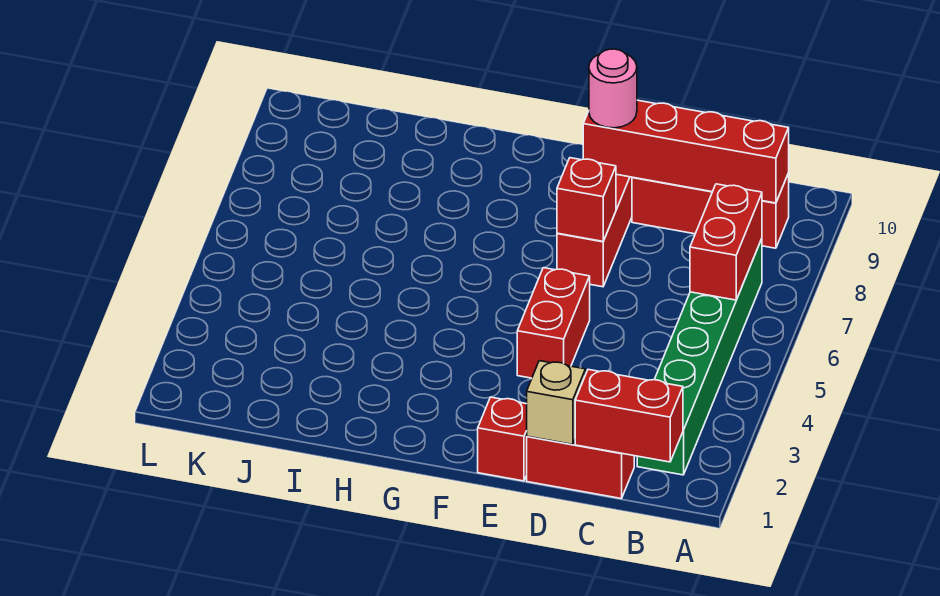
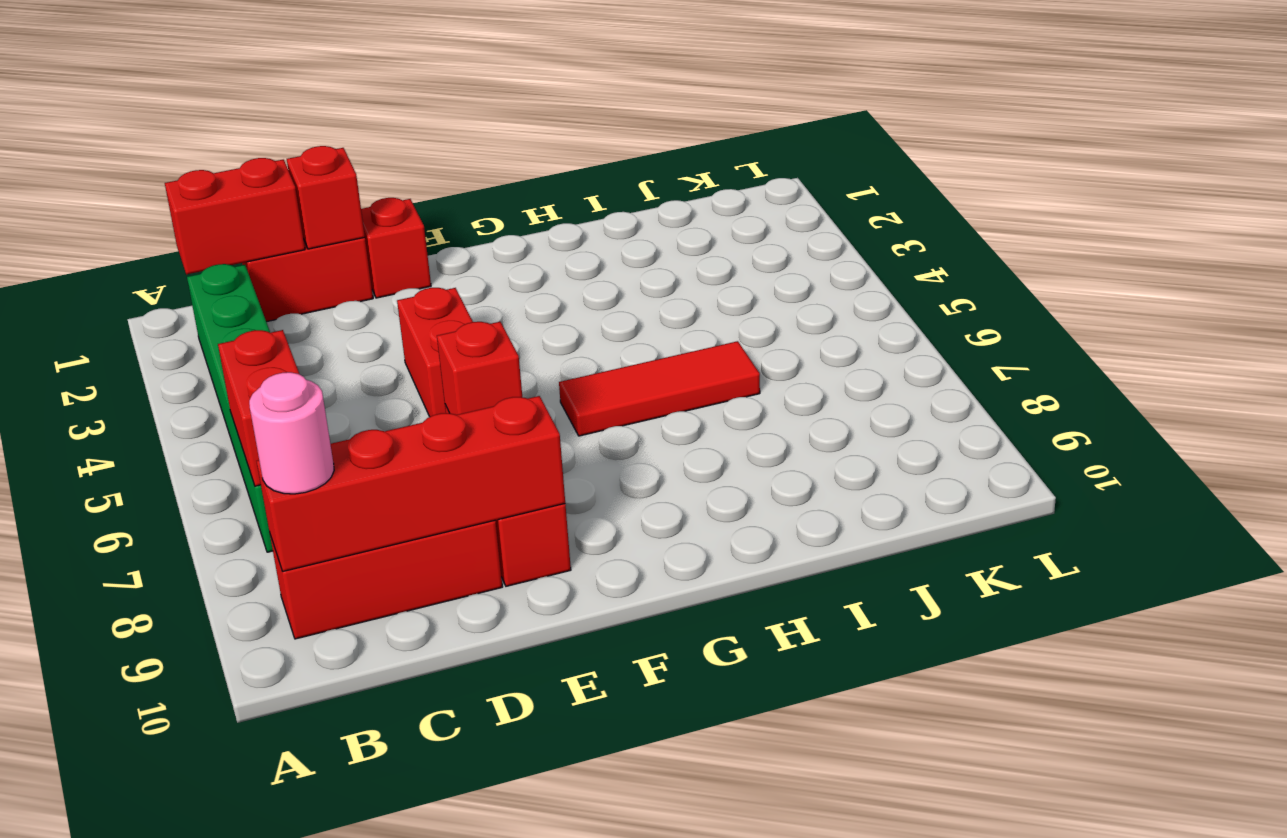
tan brick D1 level 2 -> red brick D1 level 2
pink round brick E9 level 3 -> pink round brick B9 level 3
none -> red tile G6:I6 level 1

